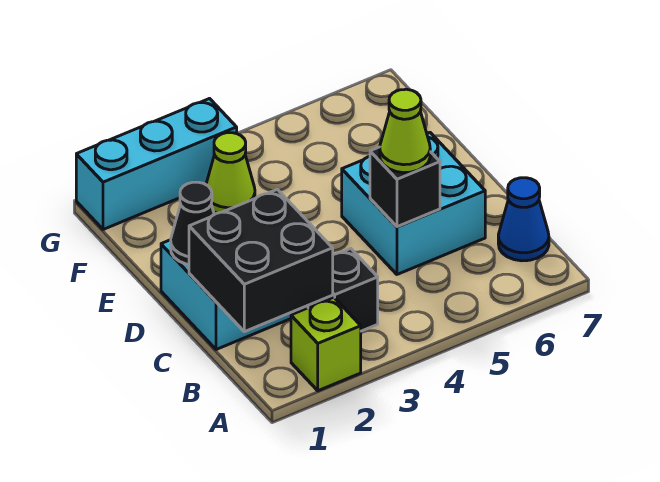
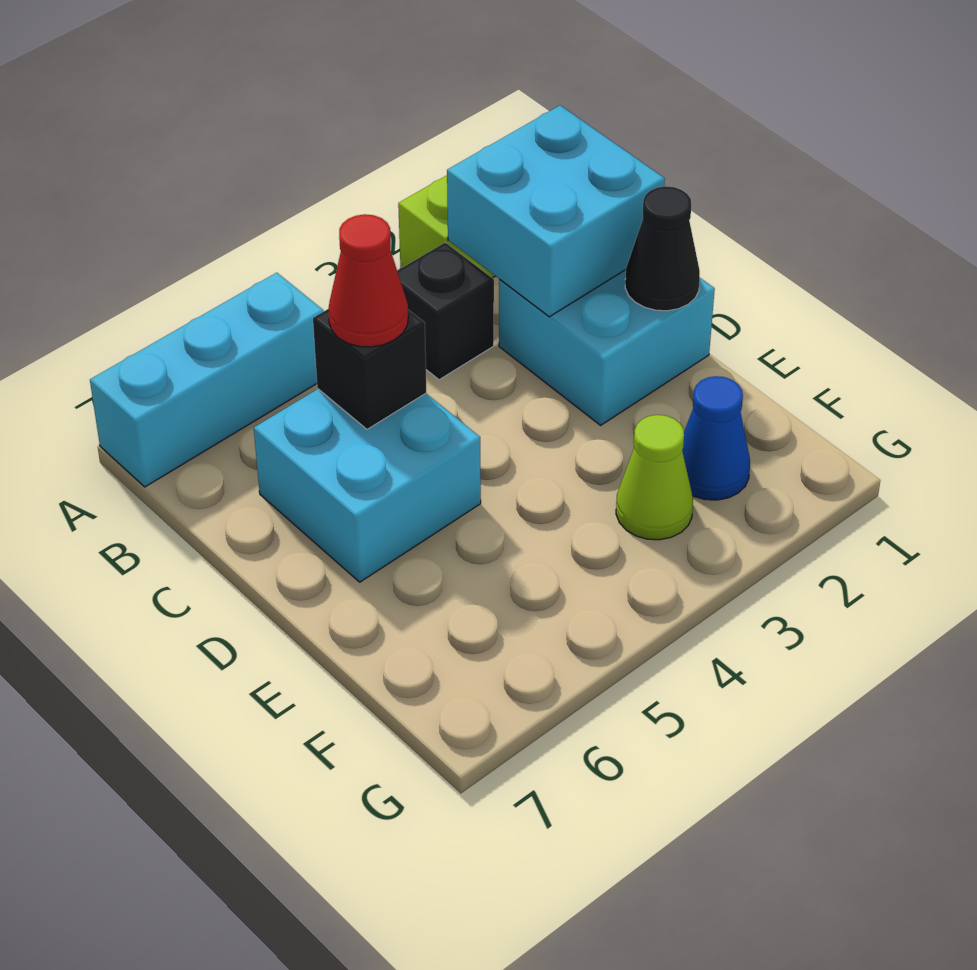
black brick B1:C2 level 2 -> cyan brick B1:C2 level 2
blue cone B7 level 1 -> blue cone F2 level 1
lime cone C5 level 3 -> red cone C5 level 3
cyan brick G1:G3 level 1 -> cyan brick A5:A7 level 1

